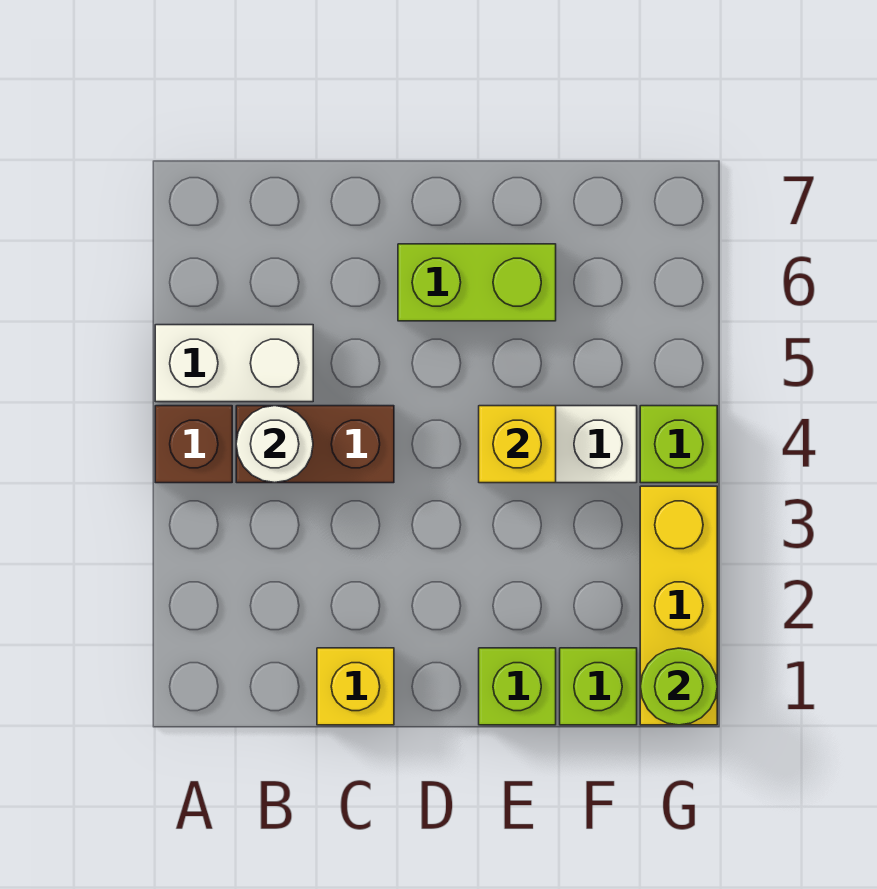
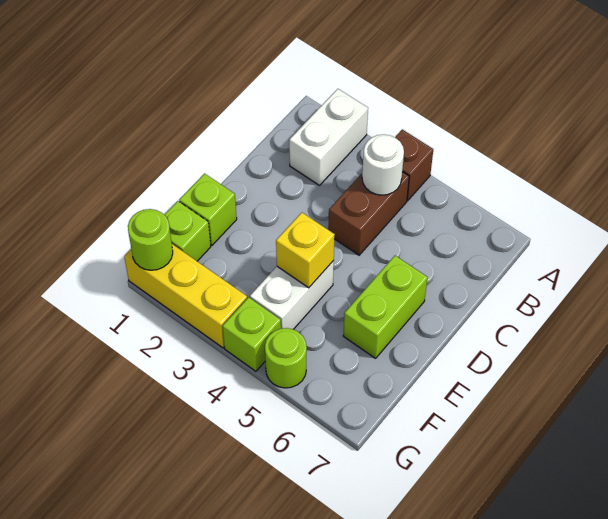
white brick A5:B5 level 1 -> white brick A2:B2 level 1
yellow brick C1 level 1 -> none
none -> lime round brick G5 level 1

